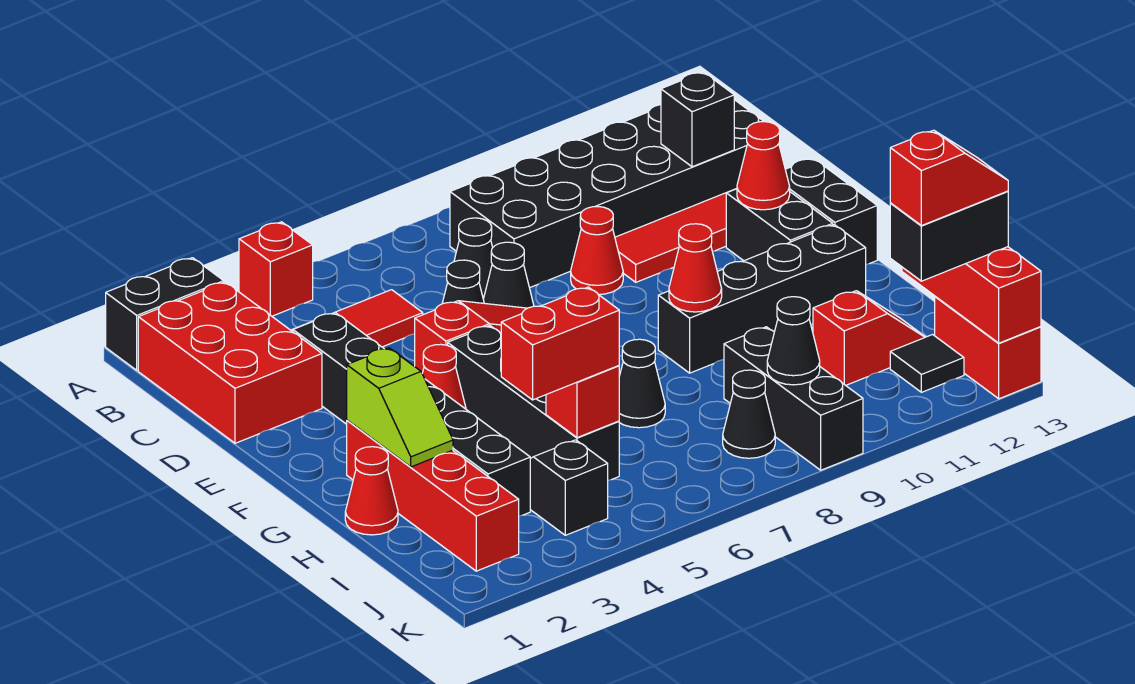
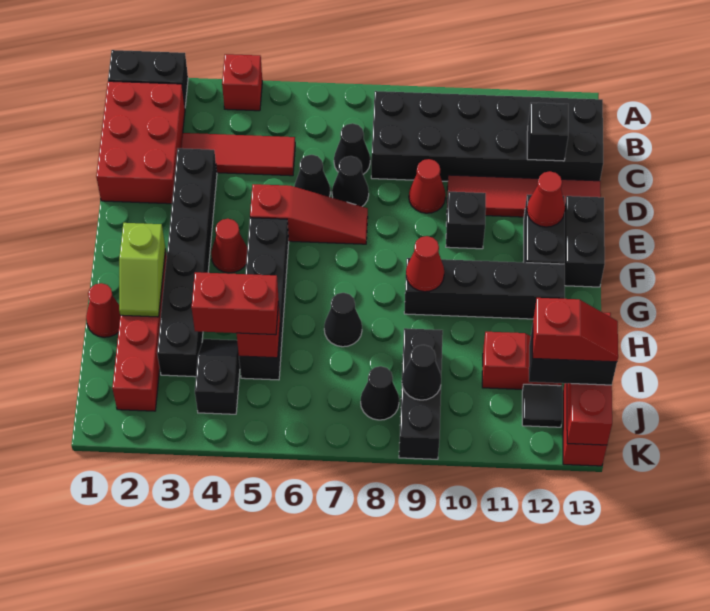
none -> black brick E10 level 1

